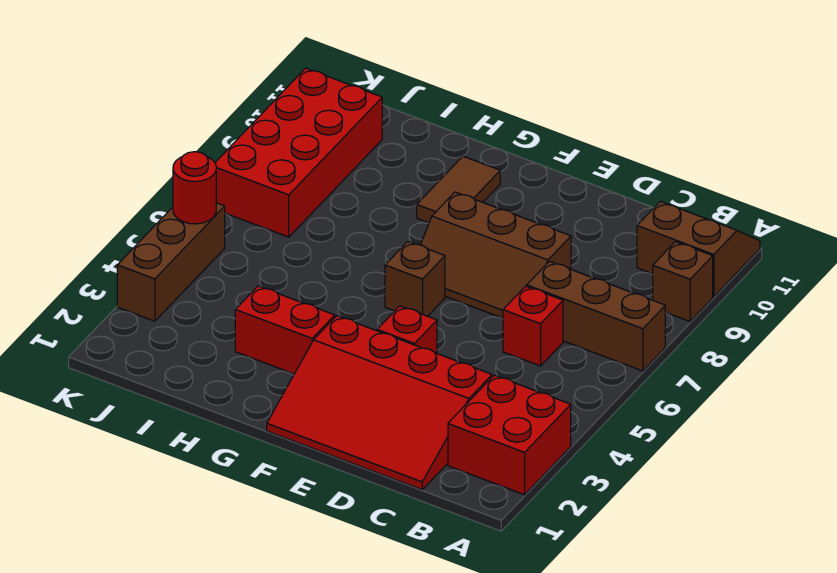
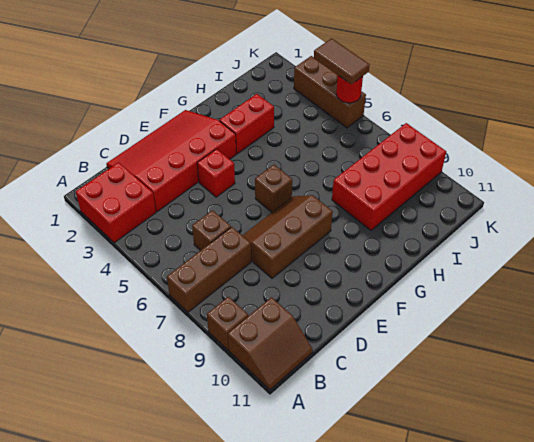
red brick C6 level 1 -> brown brick C6 level 1
brown tile G9:G10 level 1 -> brown tile K4:K5 level 3
red brick J7:K10 level 1 -> red brick H8:K9 level 1

